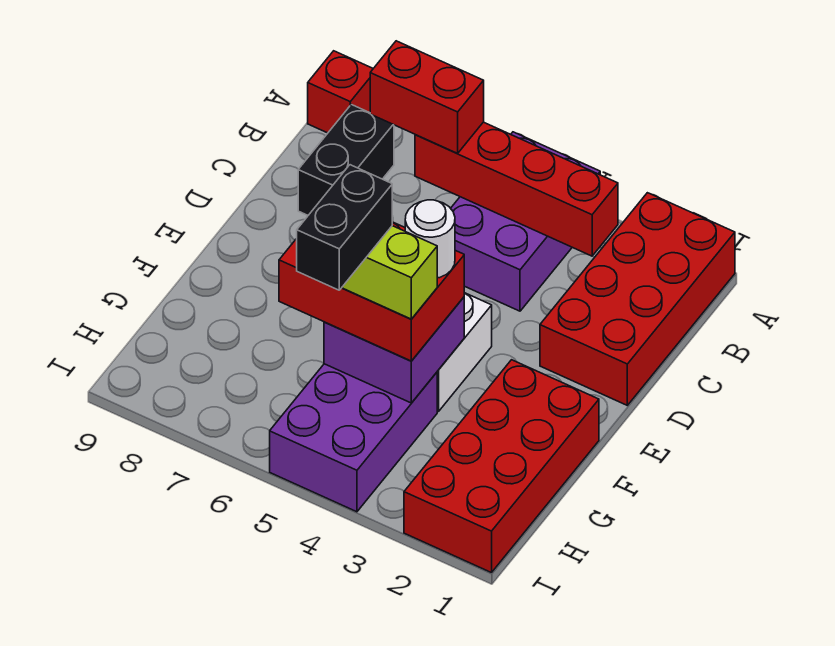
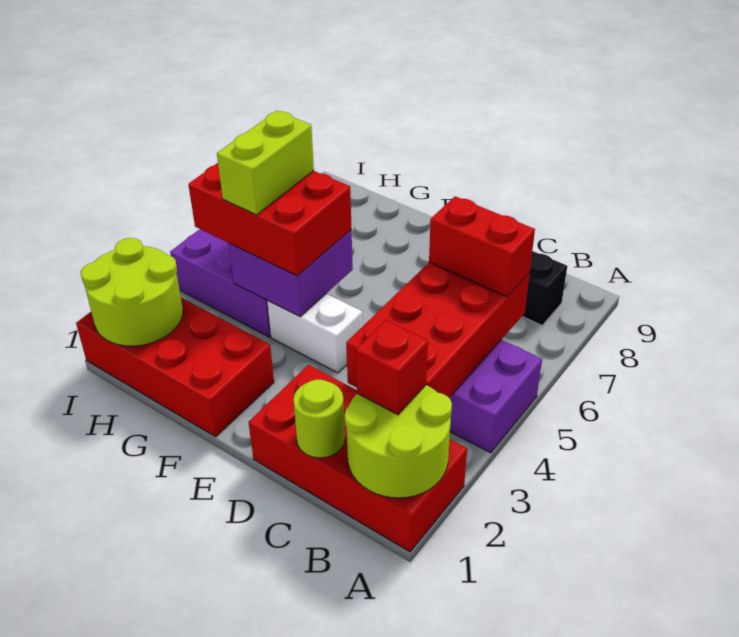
none -> lime round brick A1:B2 level 2
red brick A9 level 1 -> red brick B2 level 3
red brick B3:B6 level 2 -> red brick B3:C6 level 2
red brick B6:B7 level 3 -> red brick B6:C6 level 3
none -> lime round brick C1 level 2
red brick F4:G6 level 3 -> red brick F4:H5 level 3
white round brick F4 level 4 -> none
black brick G5:H5 level 5 -> none
none -> lime round brick H1:I2 level 2

